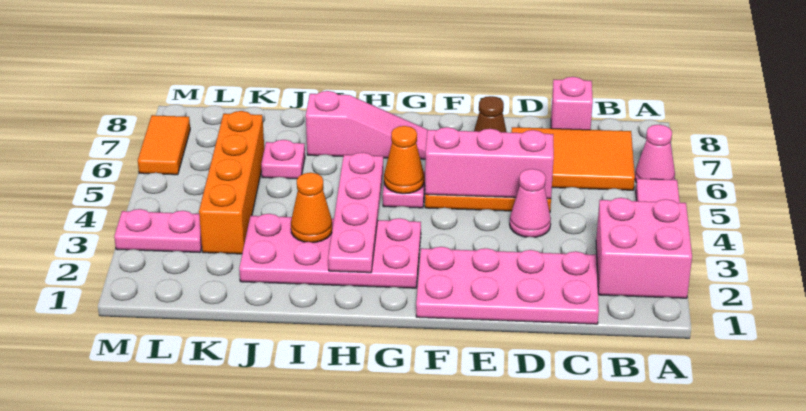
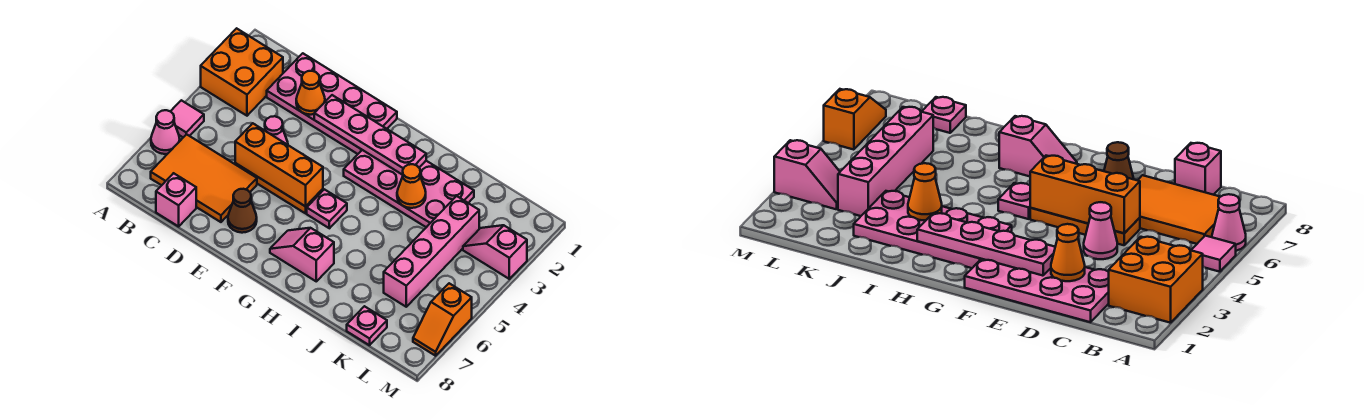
pink brick A2:B3 level 1 -> orange brick A2:B3 level 1
pink brick D5:F5 level 2 -> orange brick D5:F5 level 2
orange cone G5 level 2 -> orange cone D2 level 2
pink slope G7:I7 level 1 top I -> pink slope G7:H7 level 1 top H
pink plate H2:H5 level 2 -> pink plate E2:H2 level 2
pink plate J6 level 1 -> pink plate K8 level 1
orange brick K3:K6 level 1 -> pink brick K3:K6 level 1
pink plate L3:M3 level 1 -> pink slope L3:M3 level 1 top M
orange tile M6:M7 level 1 -> orange slope M6:M7 level 1 top 6

